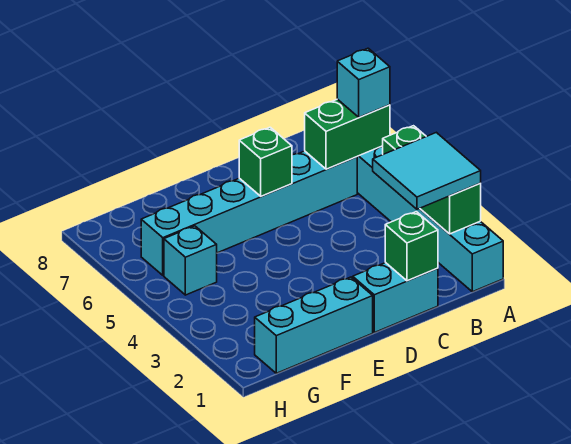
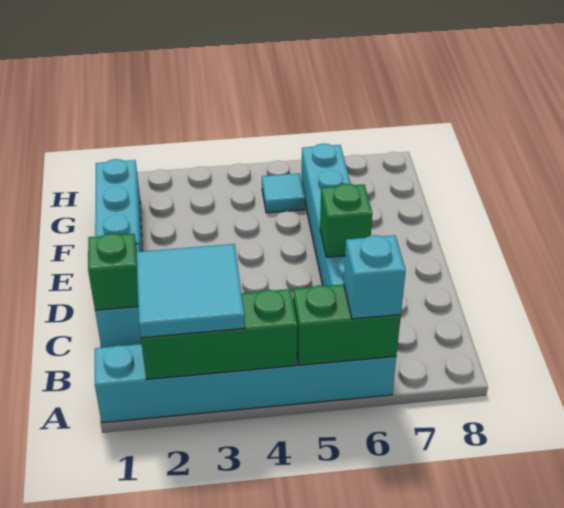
green brick A6:B6 level 2 -> green brick A5:A6 level 2
cyan brick G5 level 1 -> cyan tile G5 level 1

